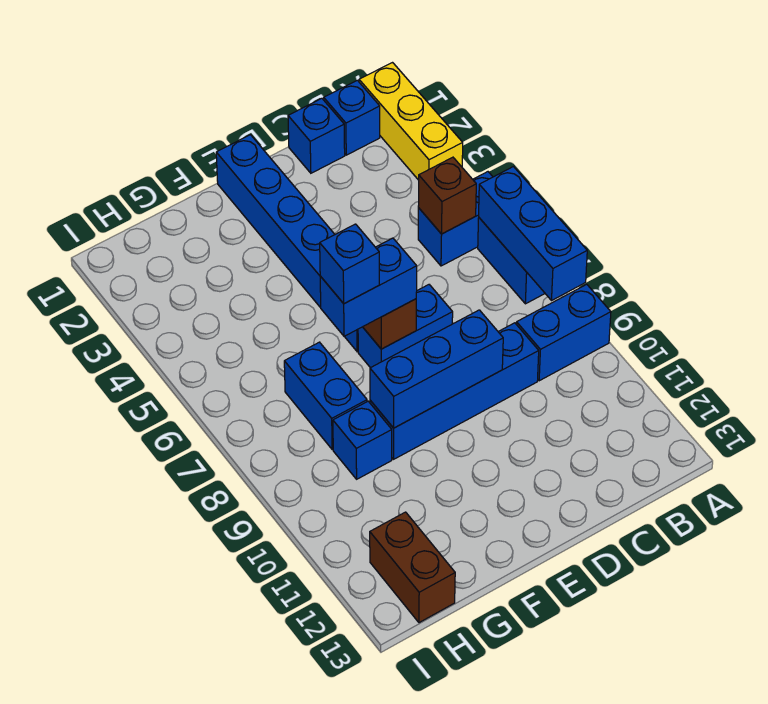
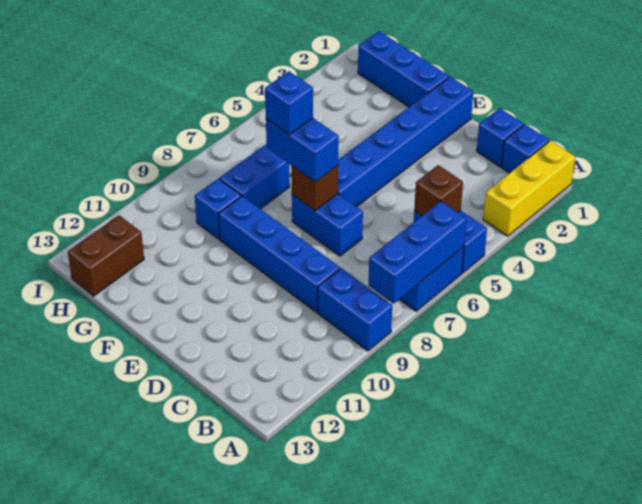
blue brick D9:F9 level 2 -> blue brick F1:H1 level 1

